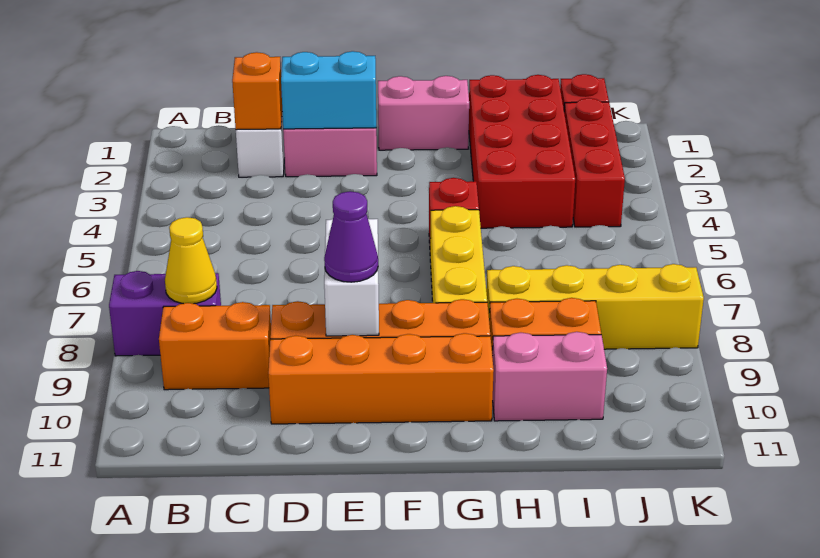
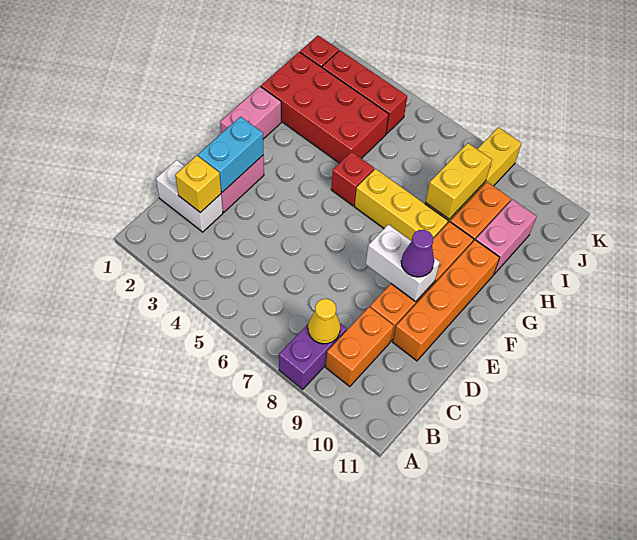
orange brick C2 level 2 -> yellow brick C2 level 2
none -> yellow brick H8:I8 level 2

